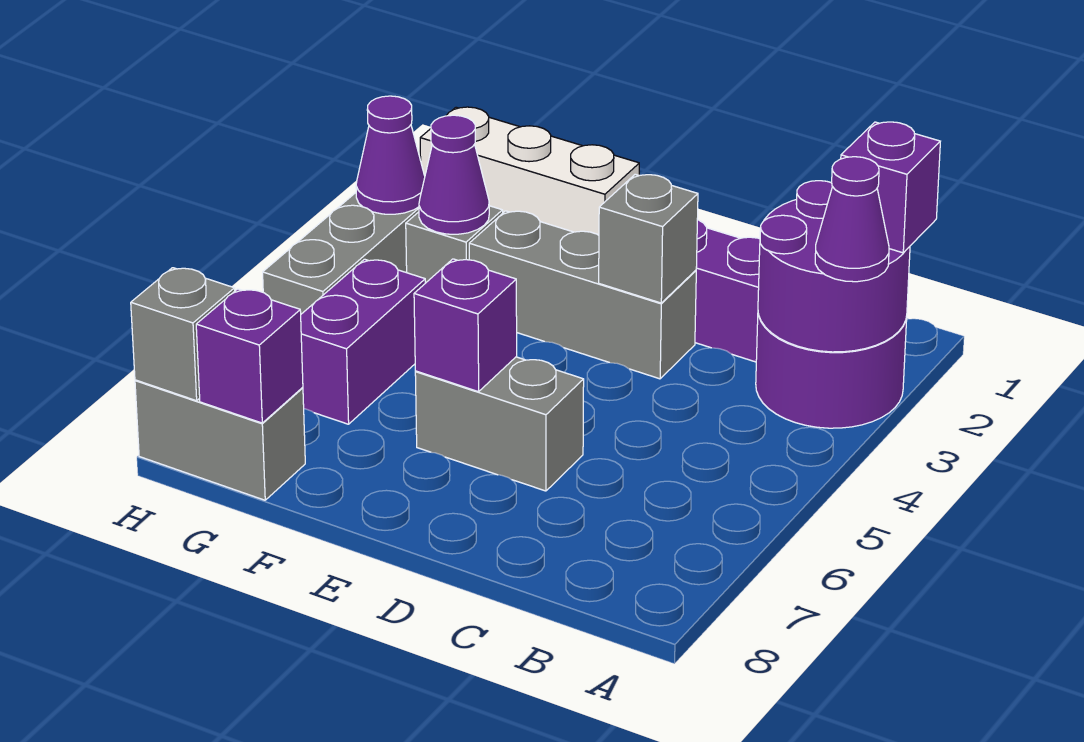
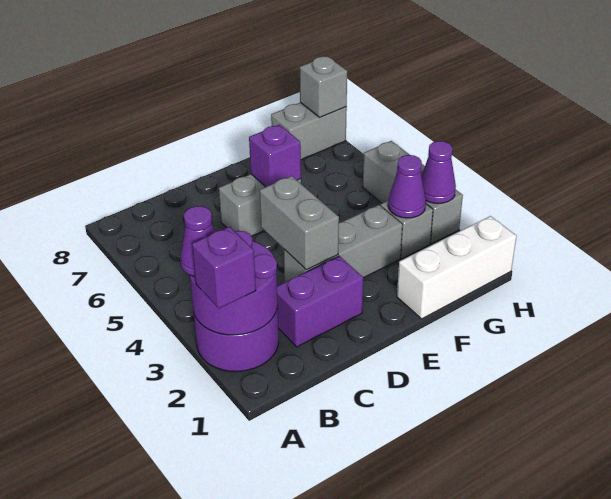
grey brick D3 level 2 -> grey brick D3:D4 level 2
purple brick G5:G6 level 1 -> none
purple brick G8 level 2 -> none

